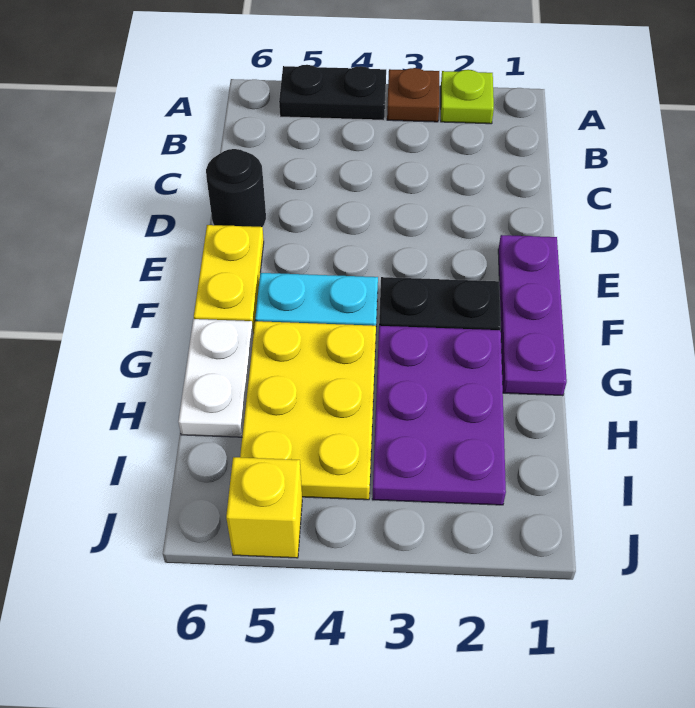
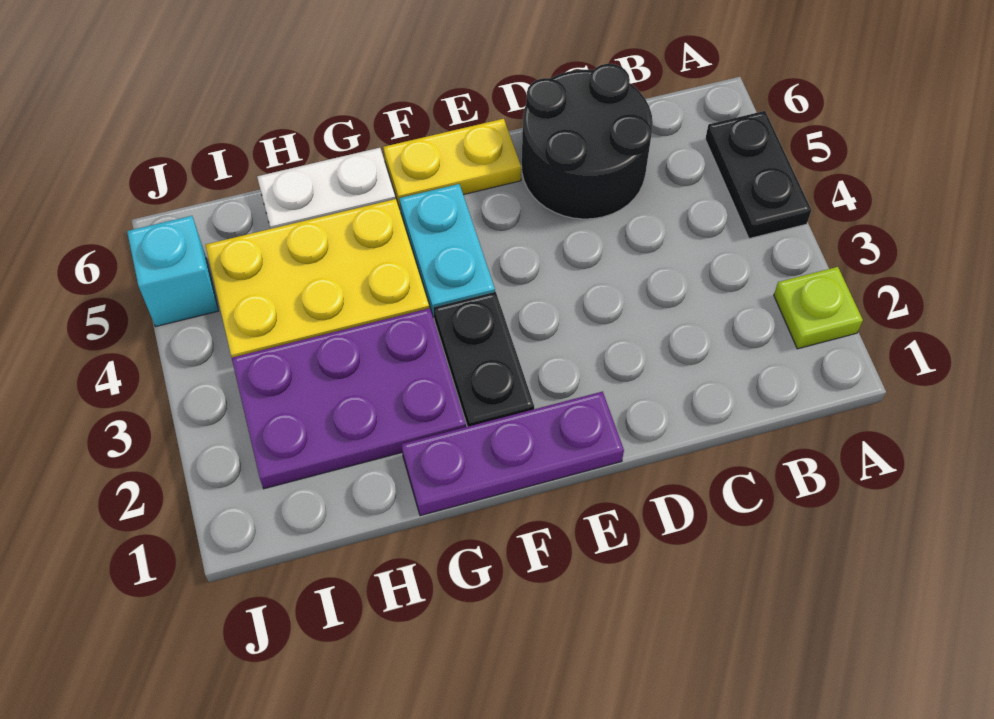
brown plate A3 level 1 -> none
black round brick D6 level 1 -> black round brick C5:D6 level 1
yellow brick J5 level 1 -> cyan brick J5 level 1

